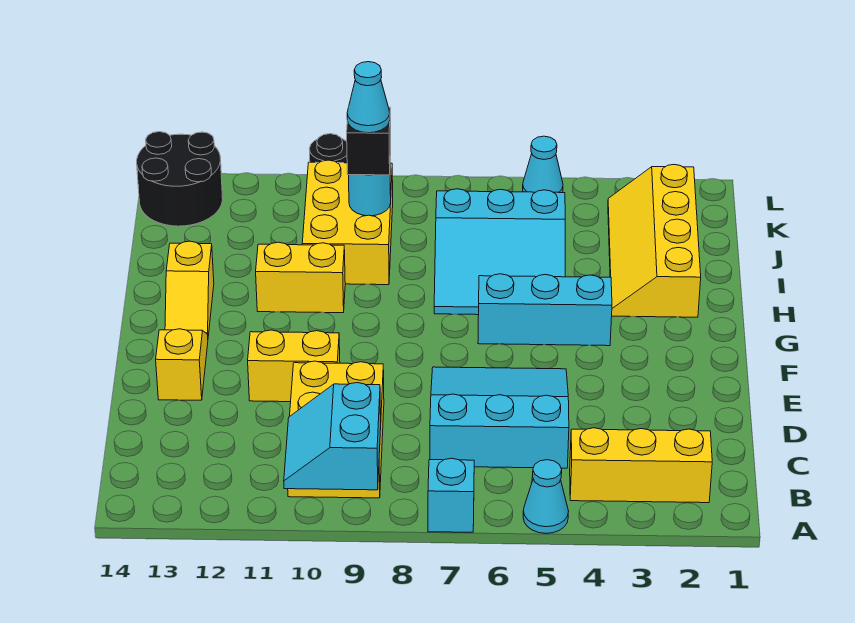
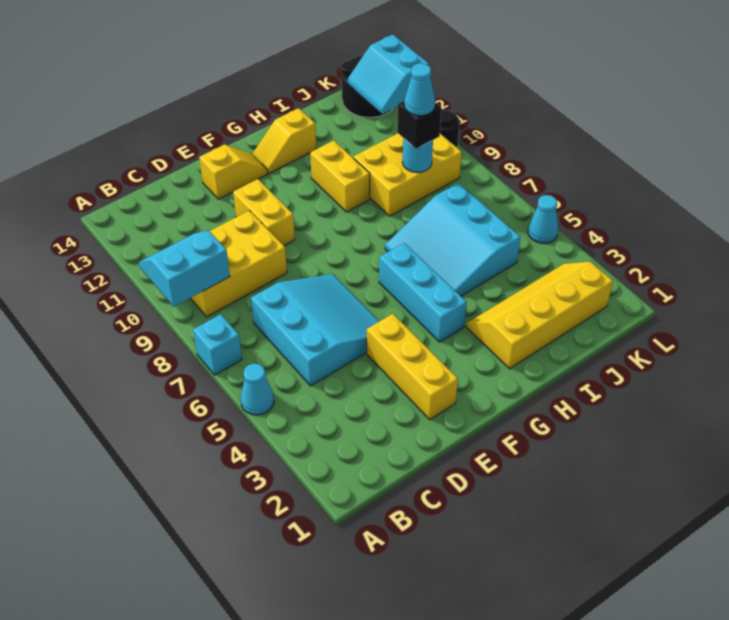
yellow brick B2:B4 level 1 -> yellow brick E2:E4 level 1
none -> cyan slope K12:L13 level 2 top L

